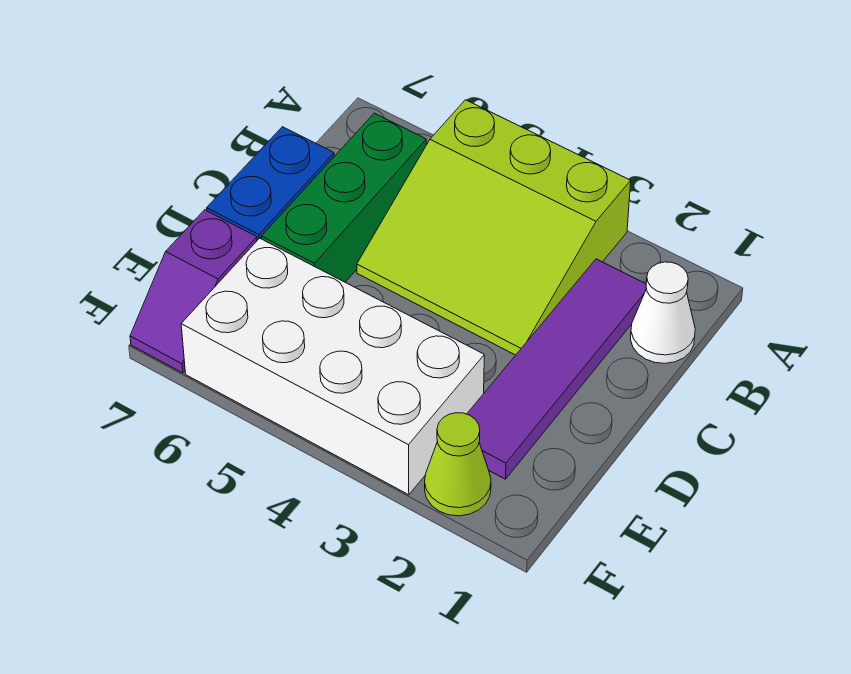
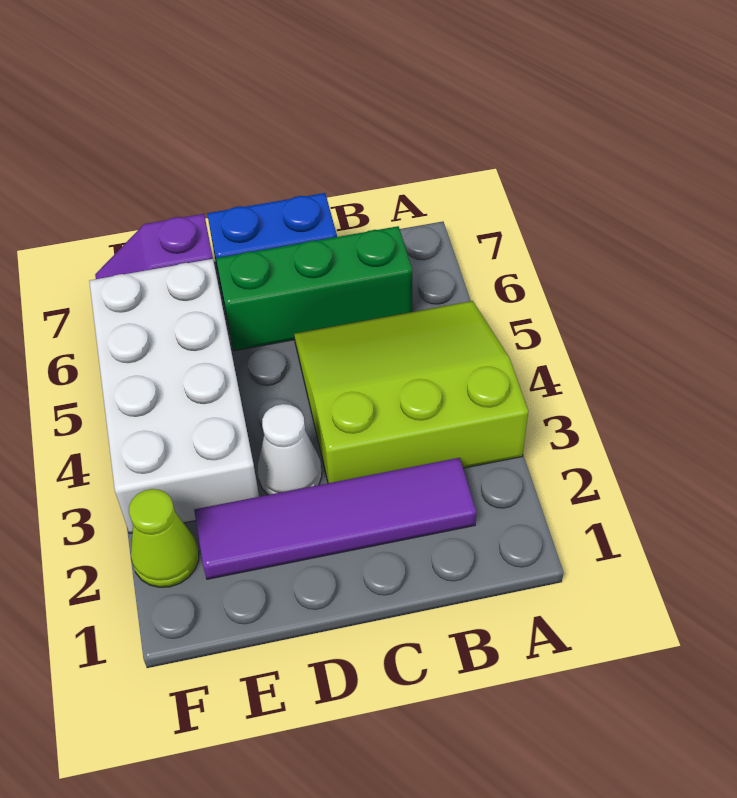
lime slope A3:C5 level 1 top A -> lime slope A3:C5 level 1 top 3
white cone B1 level 1 -> white cone D3 level 1

